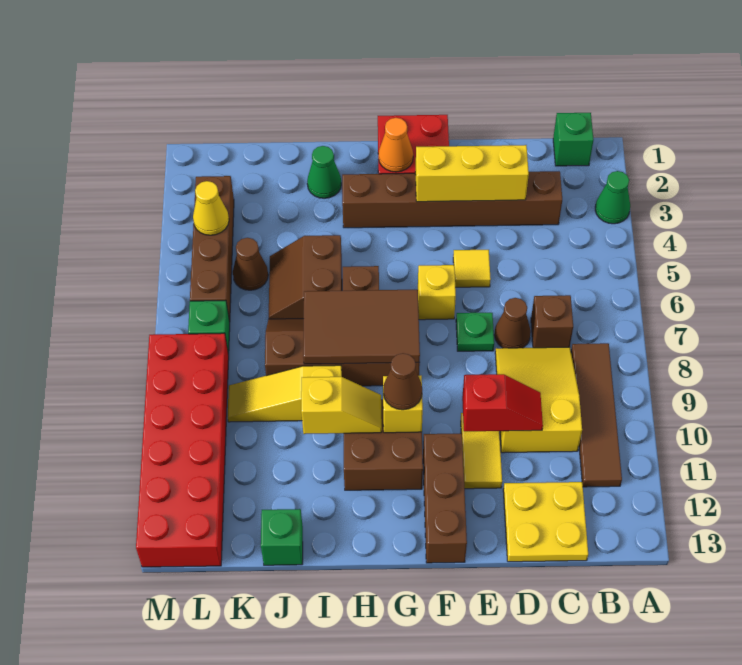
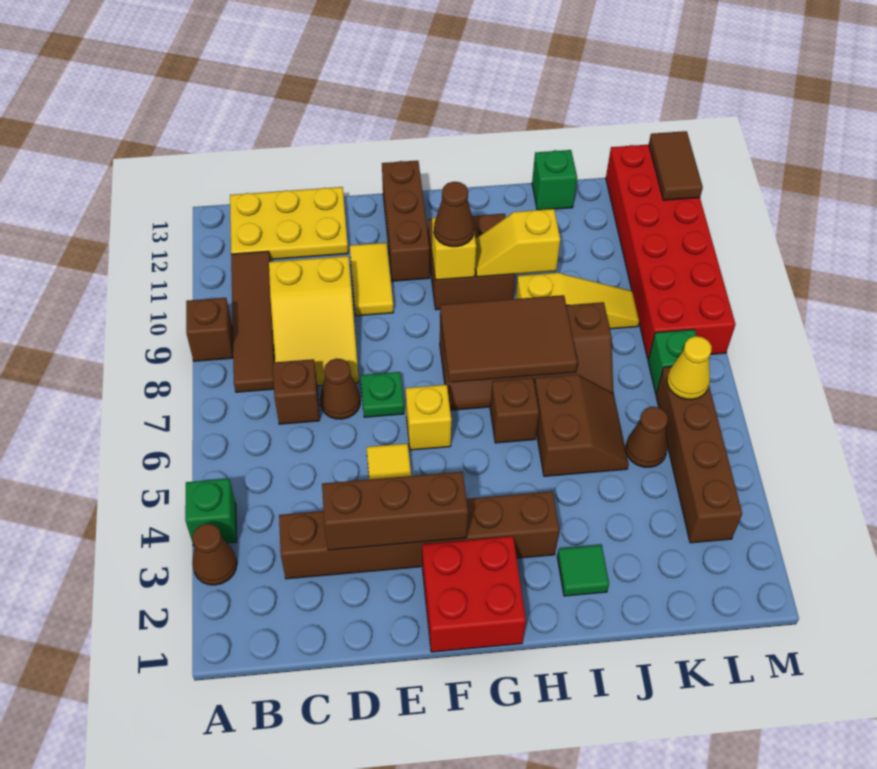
green cone A3 level 1 -> brown cone A3 level 1
none -> brown brick A9 level 1
green brick B1 level 1 -> green brick A4 level 1
yellow plate C12:D13 level 1 -> yellow plate B12:D13 level 1
yellow brick D3:F3 level 2 -> brown brick D3:F3 level 2
red slope D10:E10 level 2 top E -> none
orange cone G2 level 2 -> none
green cone I2 level 1 -> green tile I2 level 1
yellow cone L4 level 2 -> yellow cone L6 level 2
none -> brown tile M12:M13 level 2

